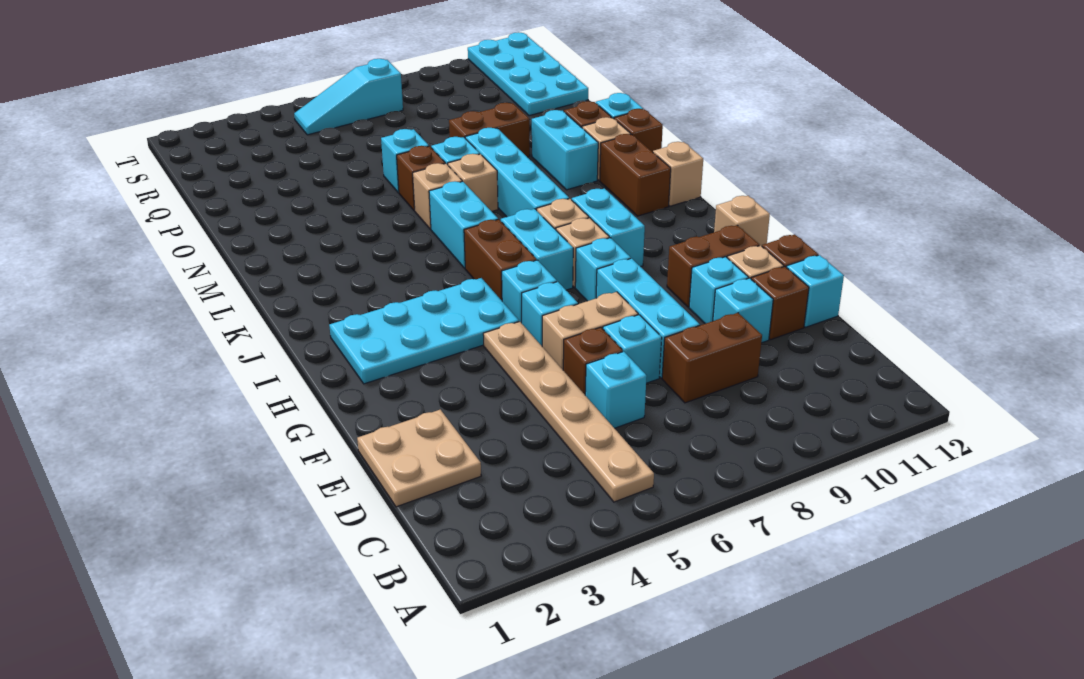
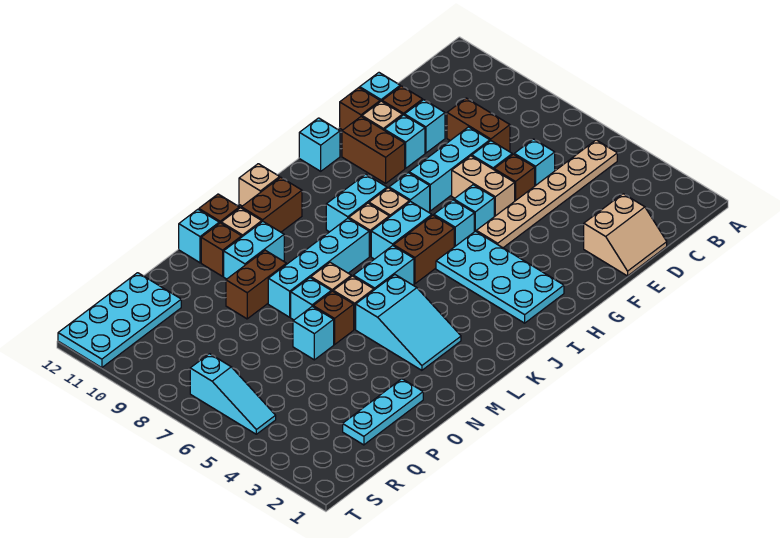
tan plate D1:E2 level 1 -> tan slope D1:E2 level 1 top 2
tan brick H12 level 1 -> cyan brick H12 level 1
none -> cyan slope L3:M5 level 1 top 5
none -> cyan plate O2:Q2 level 1
brown brick O8:O9 level 1 -> brown brick N9:O9 level 1

